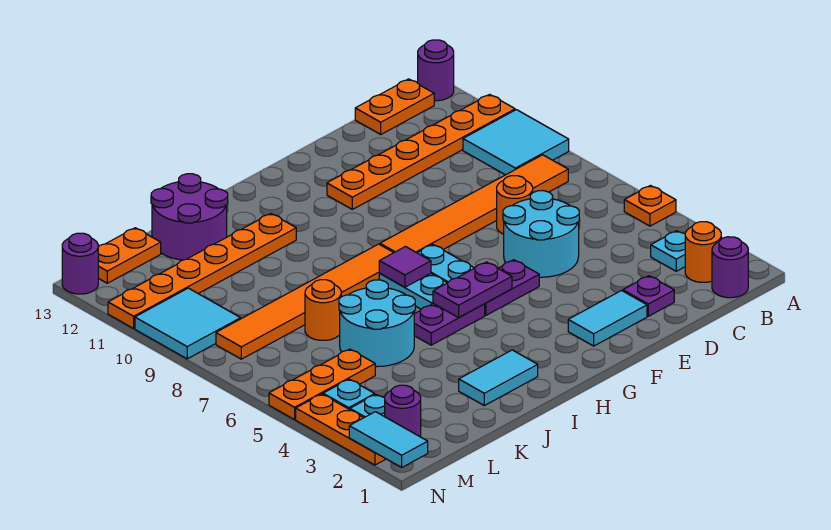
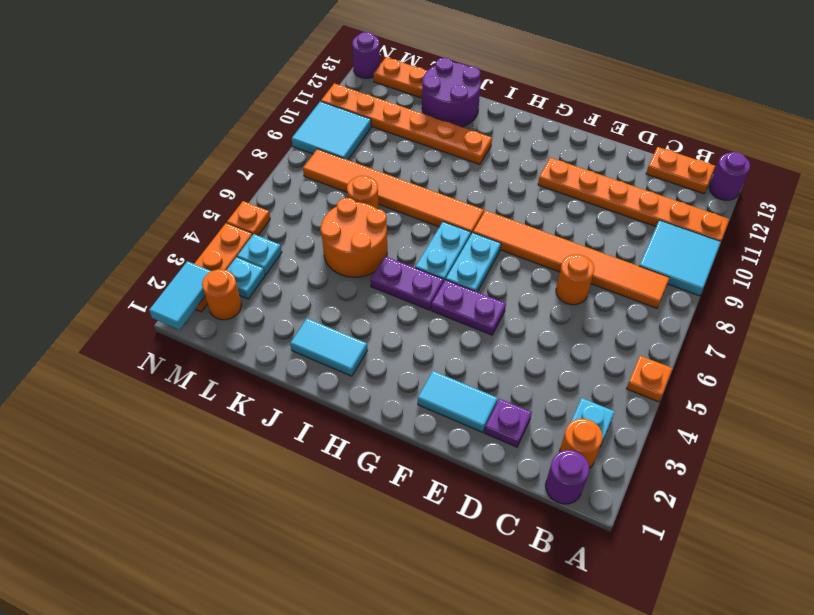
cyan round brick D5:E6 level 1 -> none
purple plate G5:H5 level 2 -> none
purple tile H7 level 2 -> none
cyan round brick J5:K6 level 1 -> orange round brick J5:K6 level 1
orange plate L5:N5 level 1 -> orange plate N5 level 1
purple round brick M2 level 1 -> orange round brick M2 level 1

